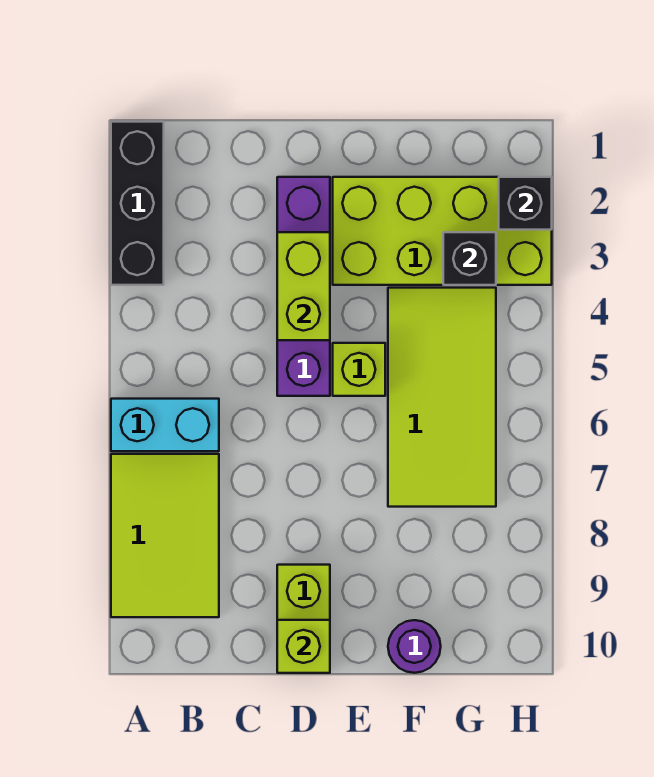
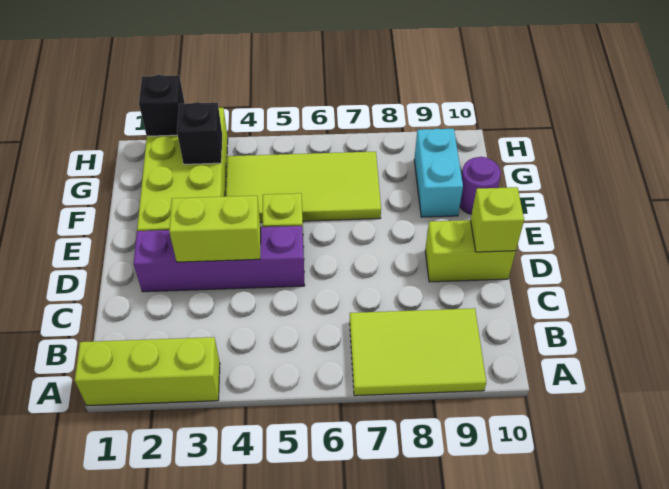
black brick A1:A3 level 1 -> lime brick A1:A3 level 1
cyan brick A6:B6 level 1 -> cyan brick F9:G9 level 1

